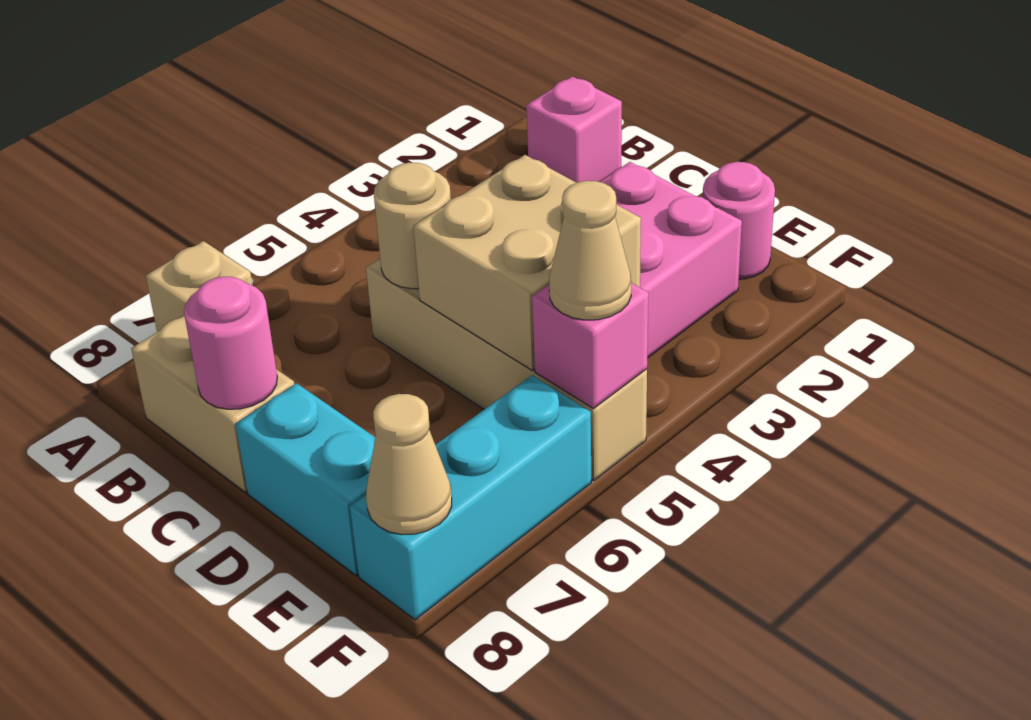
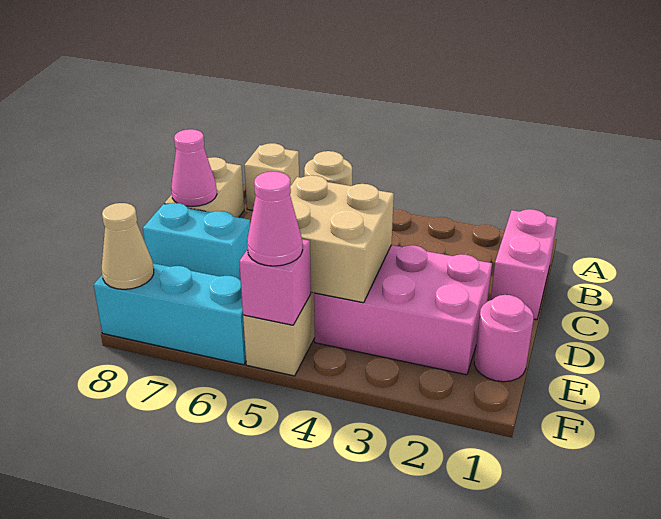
pink brick B1 level 1 -> pink brick B1:C1 level 1
pink round brick C8 level 2 -> pink cone C8 level 2
cyan brick D8:E8 level 1 -> cyan brick D7:D8 level 1
tan cone F5 level 3 -> pink cone F5 level 3

